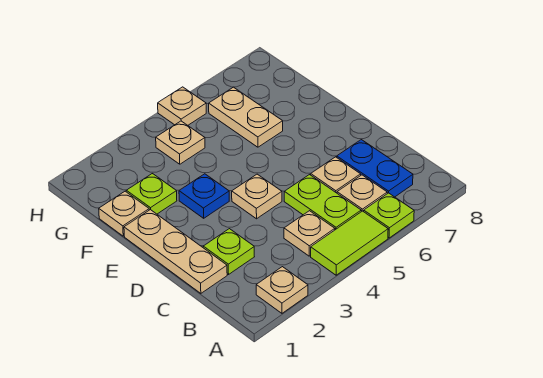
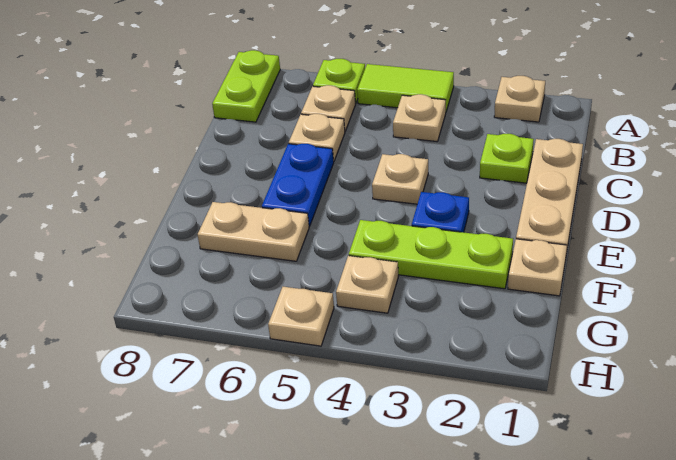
lime plate B5:C5 level 1 -> lime plate A8:B8 level 1
blue plate B7:C7 level 1 -> blue plate D6:E6 level 1
lime plate F2 level 1 -> lime plate F2:F4 level 1
tan plate F6:G6 level 1 -> tan plate F6:F7 level 1

